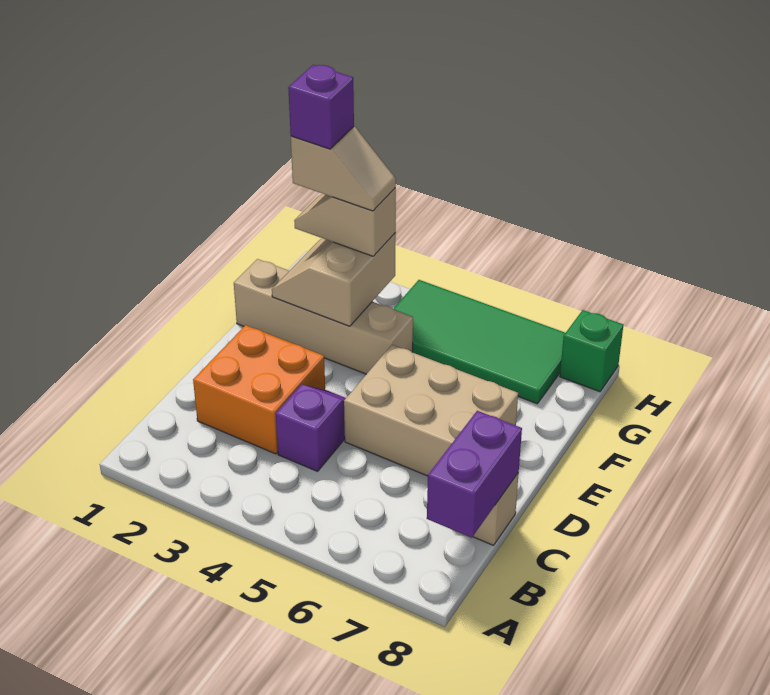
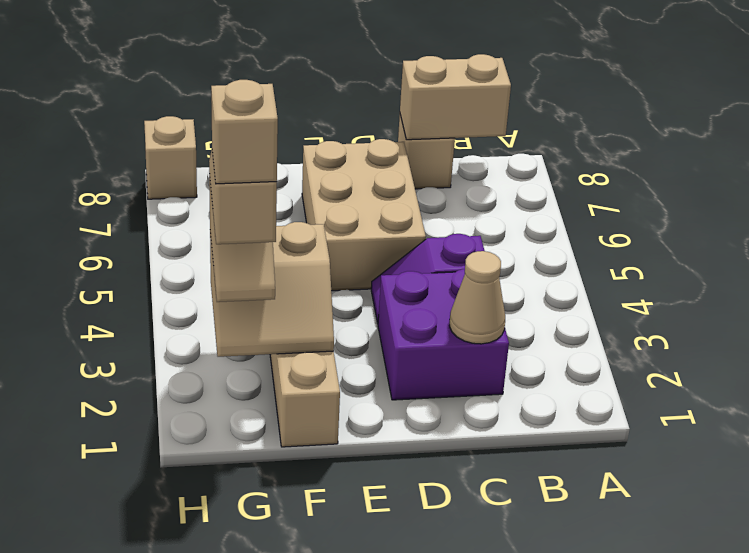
purple brick B8:C8 level 2 -> tan brick B8:C8 level 2
orange brick C2:D3 level 1 -> purple brick C2:D3 level 1
none -> tan cone C2 level 2
purple brick G2 level 5 -> tan brick G2 level 5
green tile G4:H7 level 1 -> none
green brick H8 level 1 -> tan brick H8 level 1

